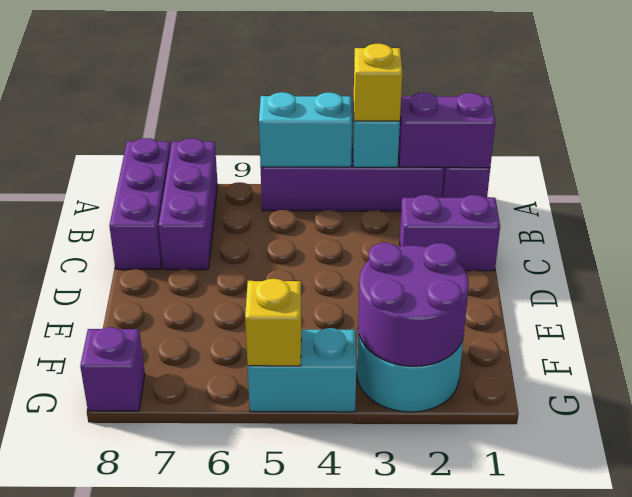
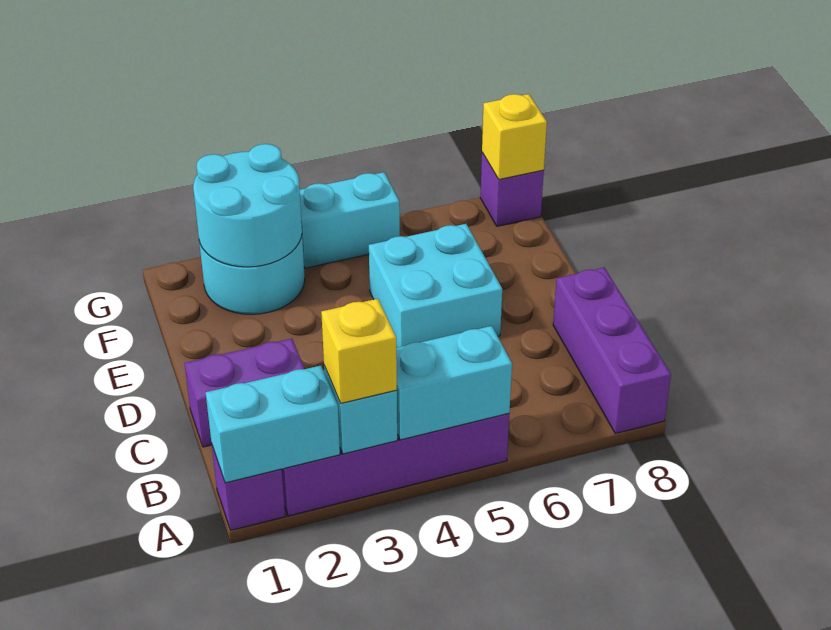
purple brick A1:A2 level 2 -> cyan brick A1:A2 level 2
purple brick A7:C7 level 1 -> none
none -> cyan brick D5:E6 level 1
purple round brick F2:G3 level 2 -> cyan round brick F2:G3 level 2
yellow brick G5 level 2 -> yellow brick G8 level 2

